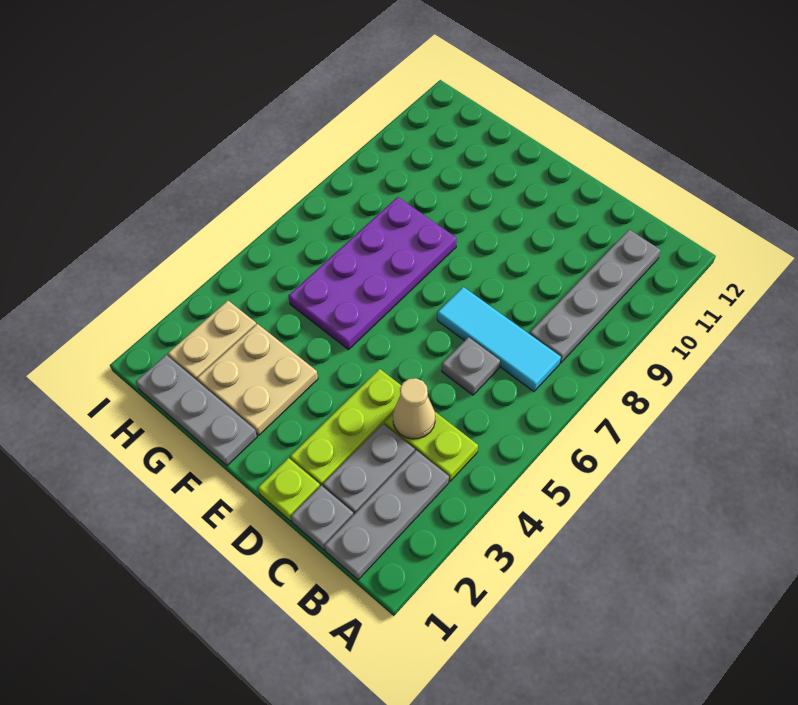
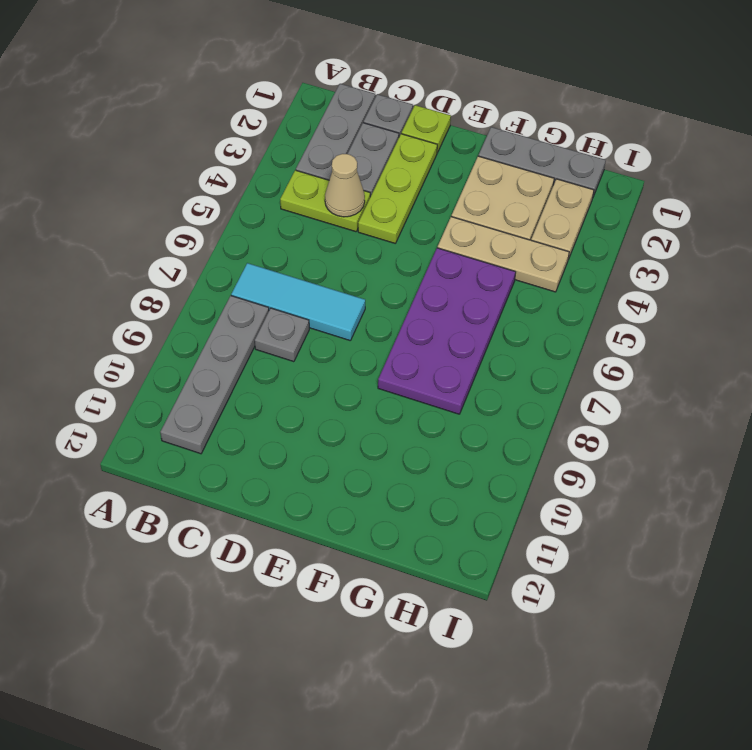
grey plate C6 level 1 -> grey plate C8 level 1
none -> tan plate F4:H4 level 1

